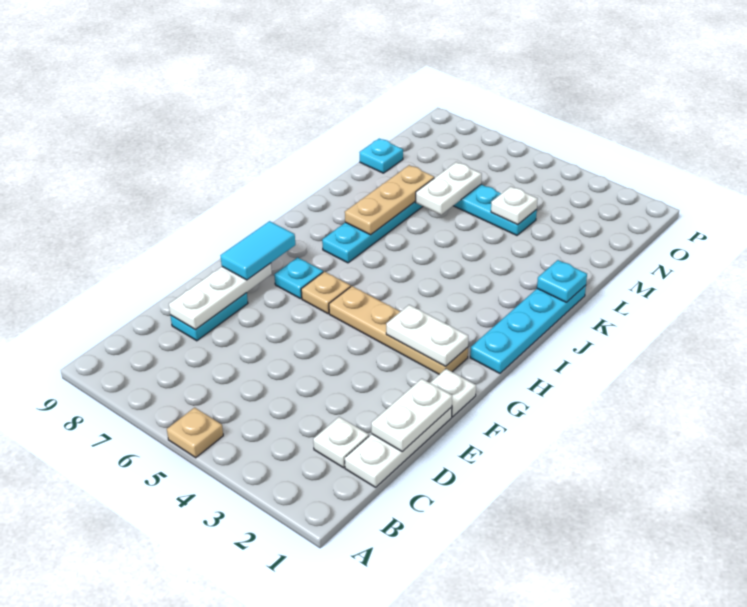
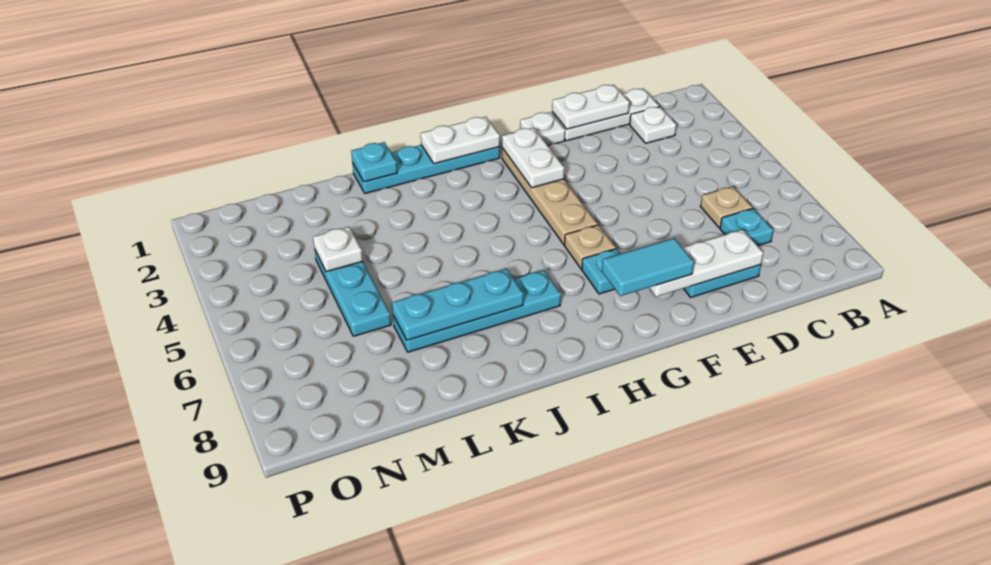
tan plate A5 level 1 -> tan plate C6 level 1
tan plate J7:L7 level 2 -> cyan plate J7:L7 level 2
white plate L6:M6 level 2 -> white plate H1:I1 level 2
cyan plate M9 level 1 -> cyan plate C7 level 1

